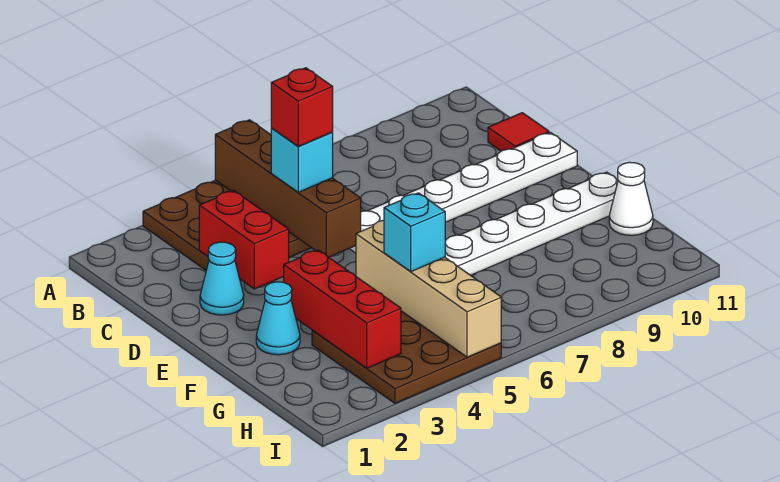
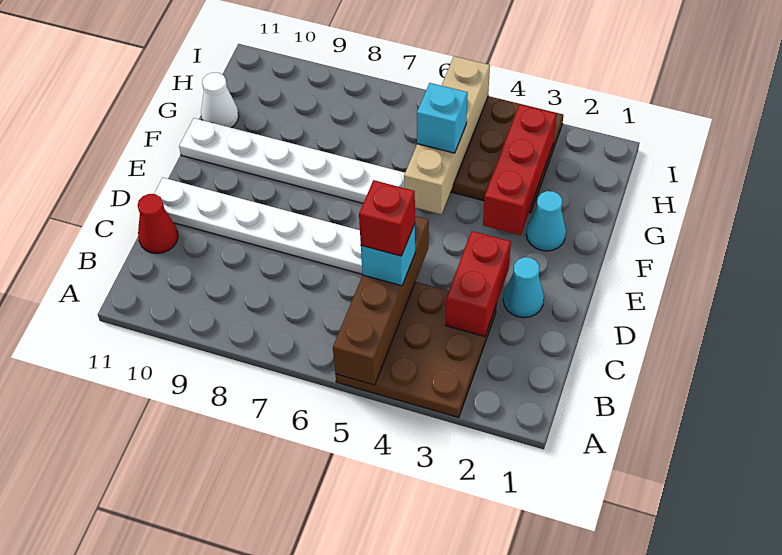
red tile C11 level 1 -> red cone C11 level 1

